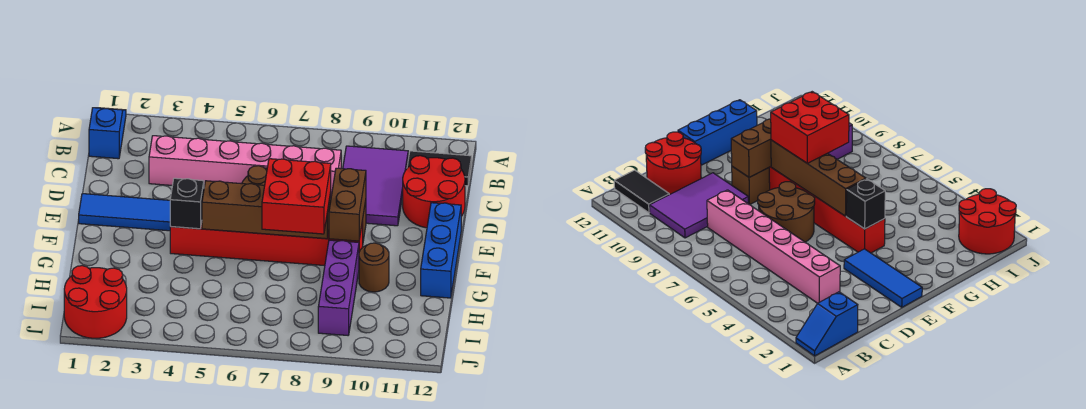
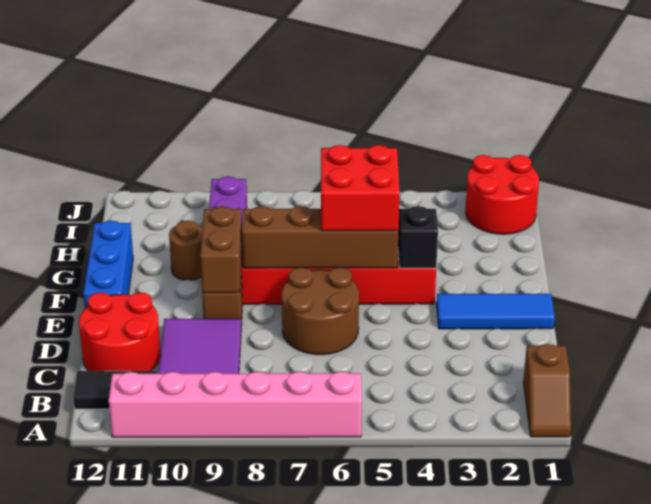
blue slope A1:B1 level 1 top B -> brown slope A1:B1 level 1 top B
pink brick C3:C8 level 1 -> pink brick A6:A11 level 1
red brick F7:G8 level 3 -> red brick F5:G6 level 3

